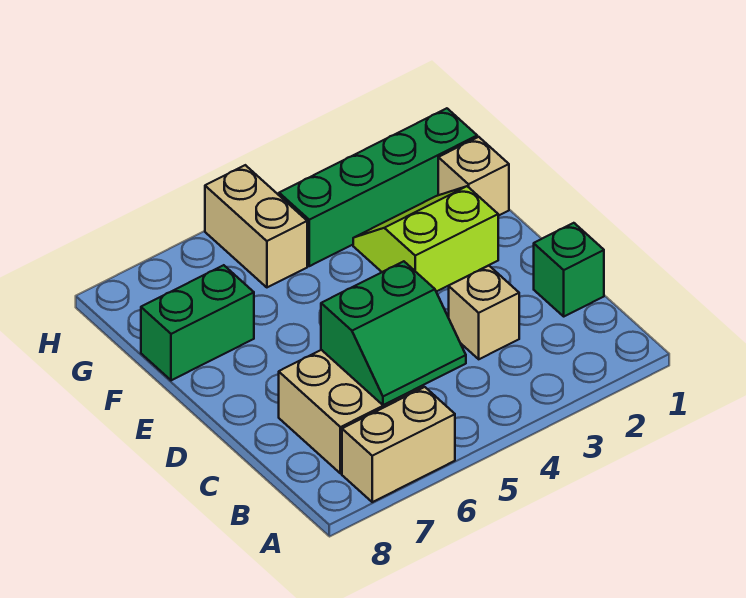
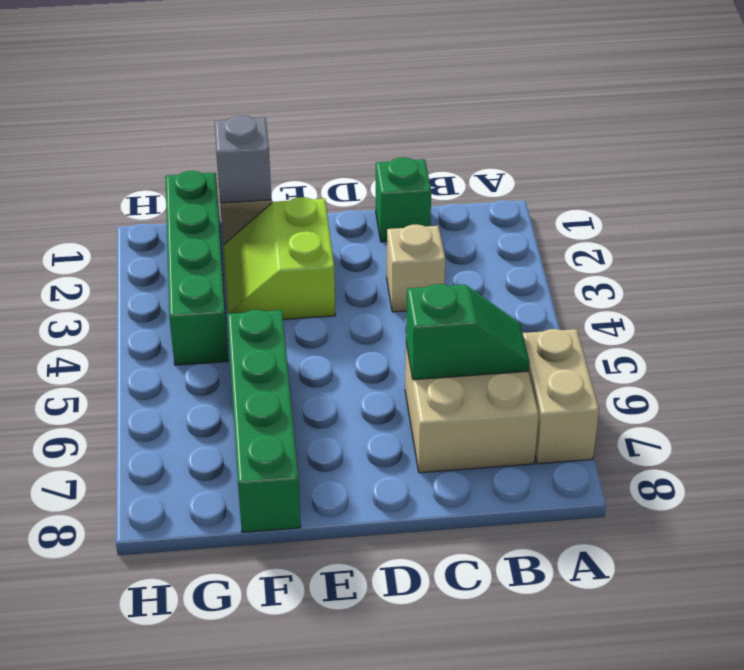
green slope B5:C6 level 2 top C -> green slope B6:C6 level 2 top C
none -> grey brick F1 level 2
green brick F7:F8 level 1 -> green brick F5:F8 level 1
tan brick G5:H5 level 1 -> none

